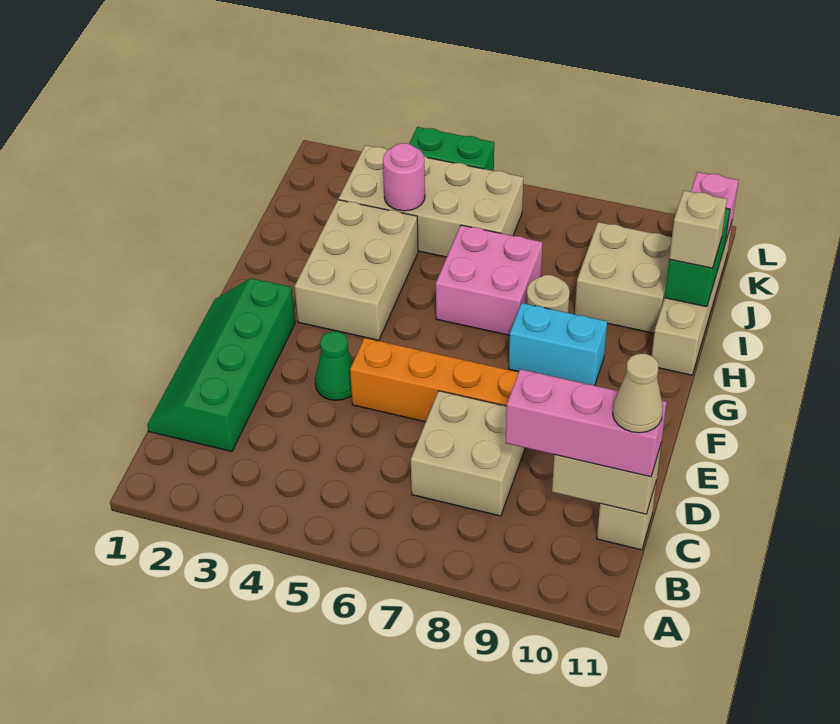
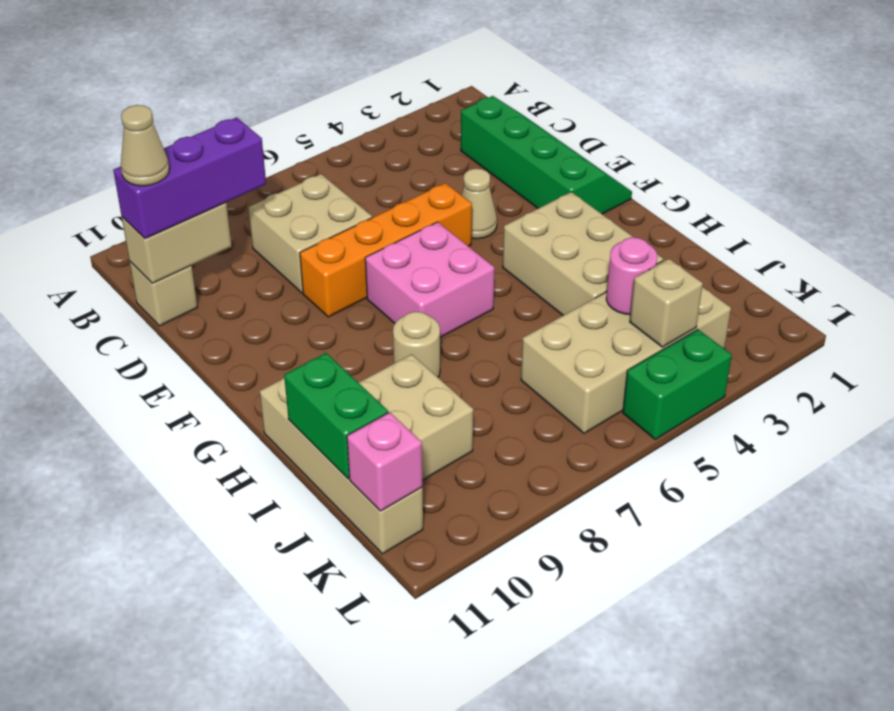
pink brick C9:C11 level 3 -> purple brick C9:C11 level 3
green cone E4 level 1 -> tan cone E4 level 1
cyan brick G8:G9 level 1 -> none
pink brick H6:I7 level 1 -> pink brick F6:G7 level 1
tan brick I11 level 3 -> tan brick K4 level 2

